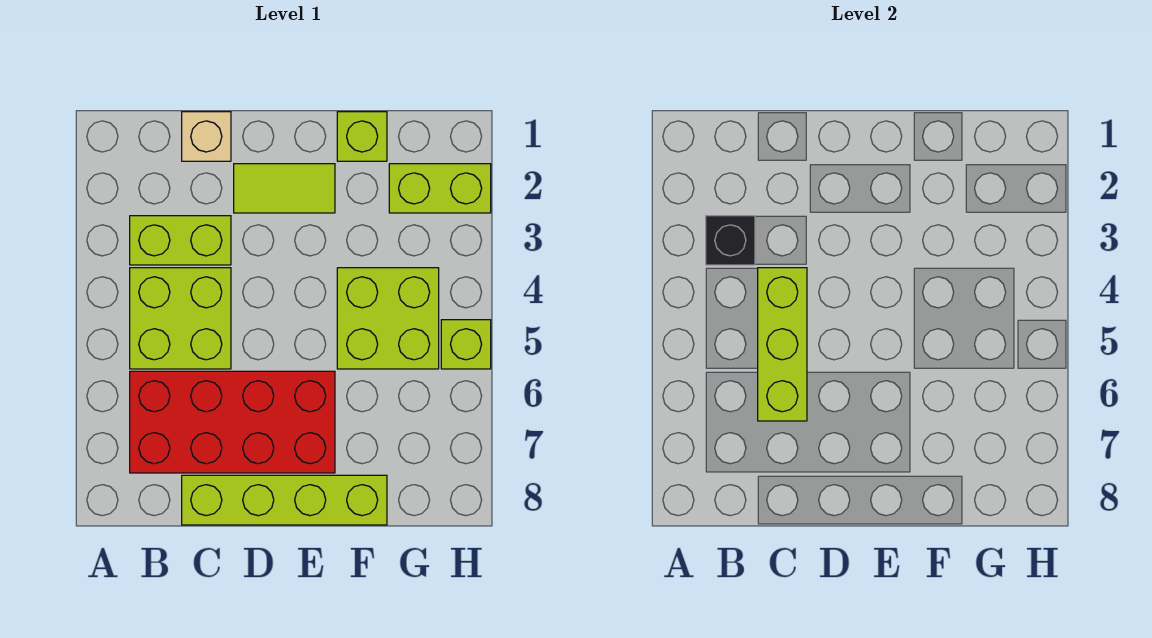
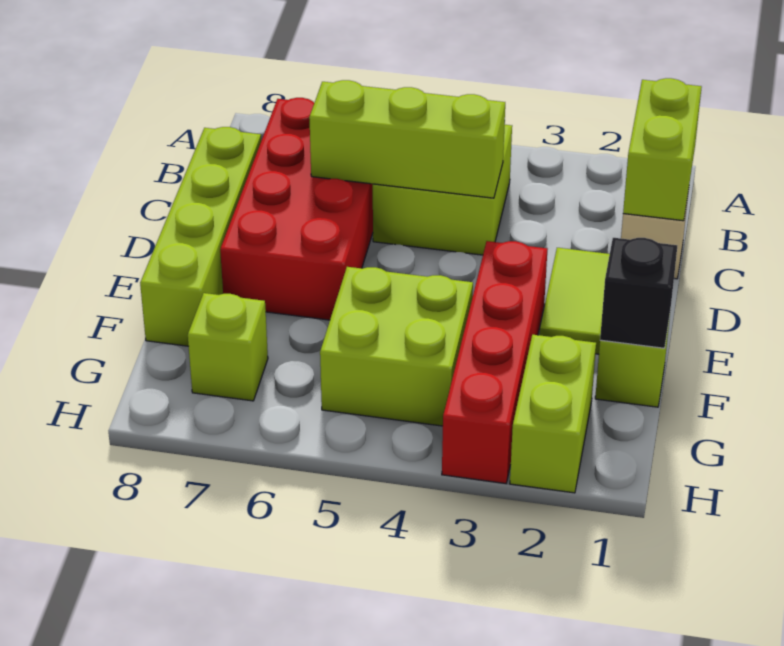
lime brick B3:C3 level 1 -> lime brick B1:C1 level 2
black brick B3 level 2 -> black brick F1 level 2
none -> red brick E3:H3 level 1
lime brick H5 level 1 -> lime brick G7 level 1

